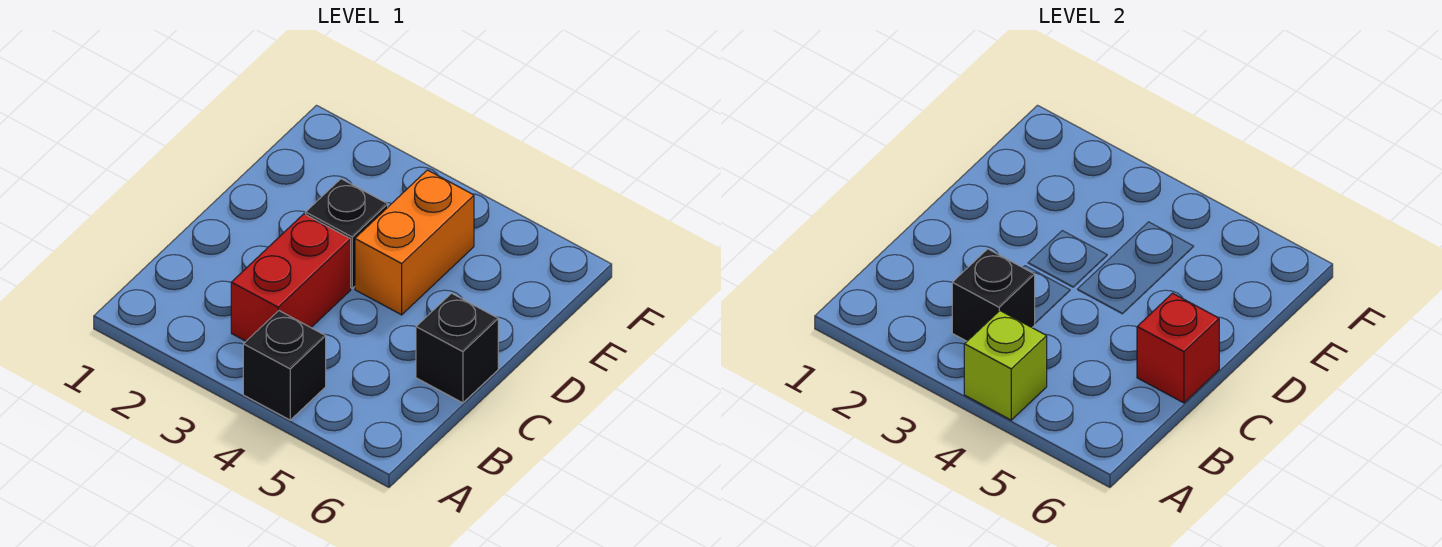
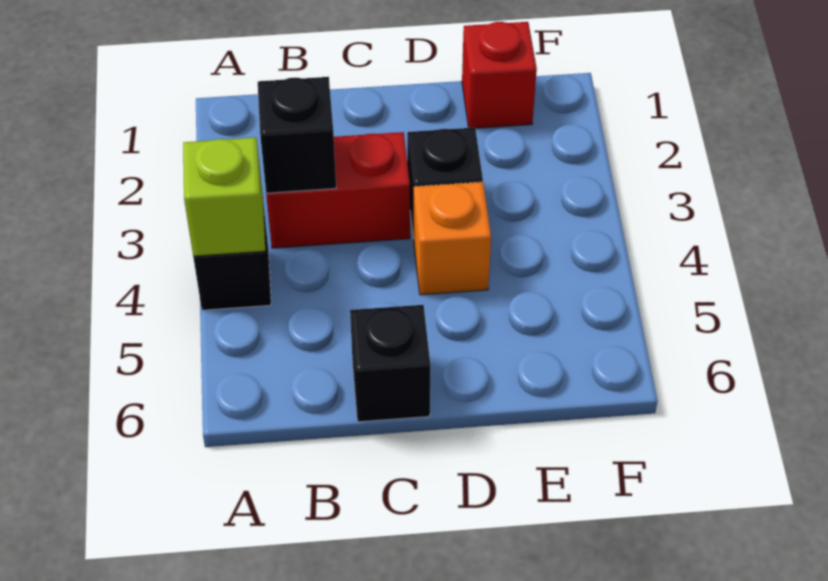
red brick C6 level 2 -> red brick E1 level 1
orange brick D4:E4 level 1 -> orange brick D4 level 1

